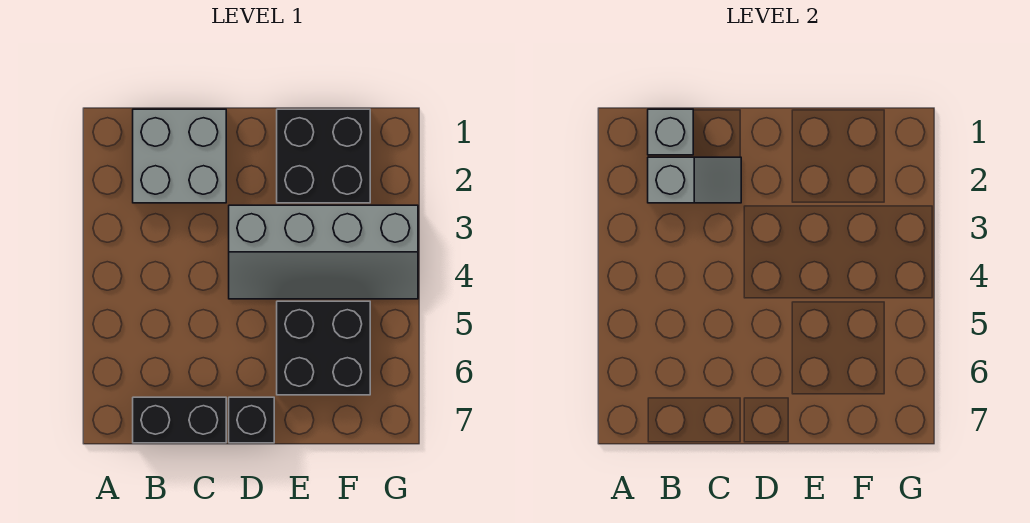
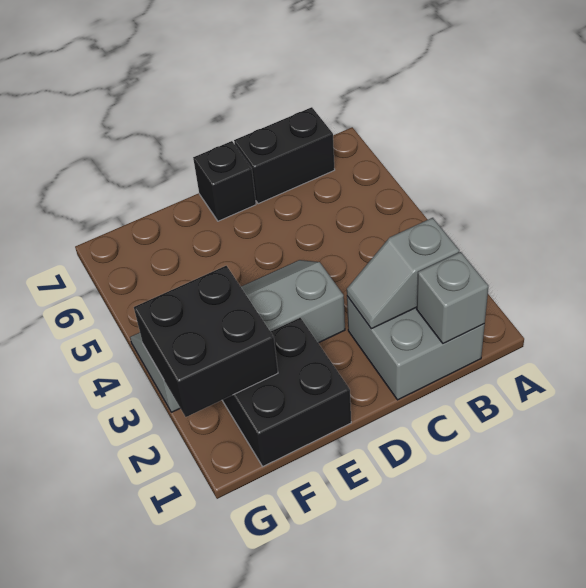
black brick E5:F6 level 1 -> black brick F2:G3 level 2

